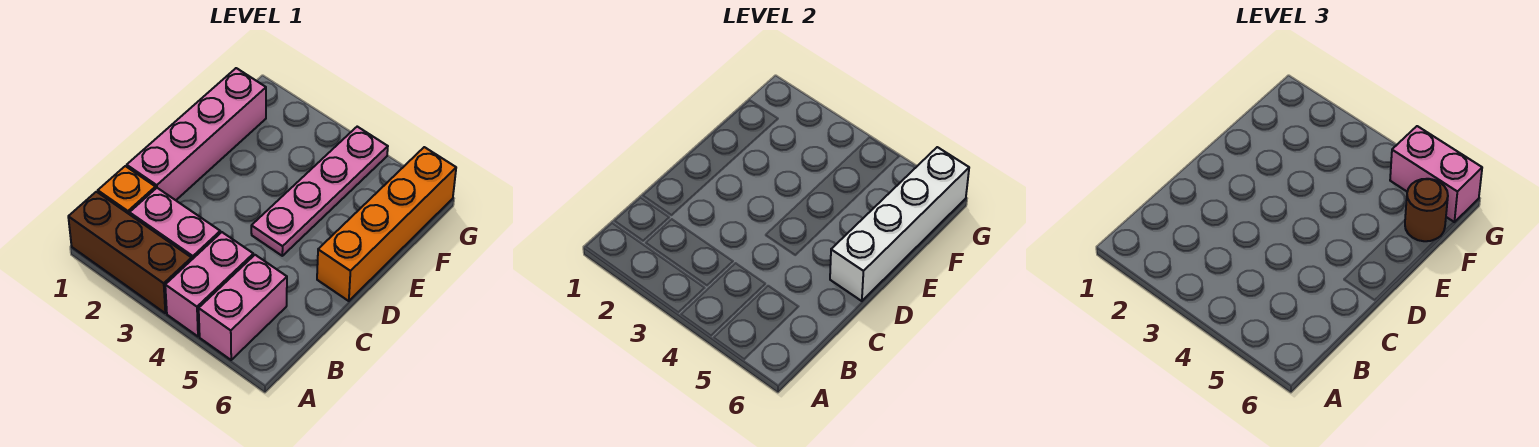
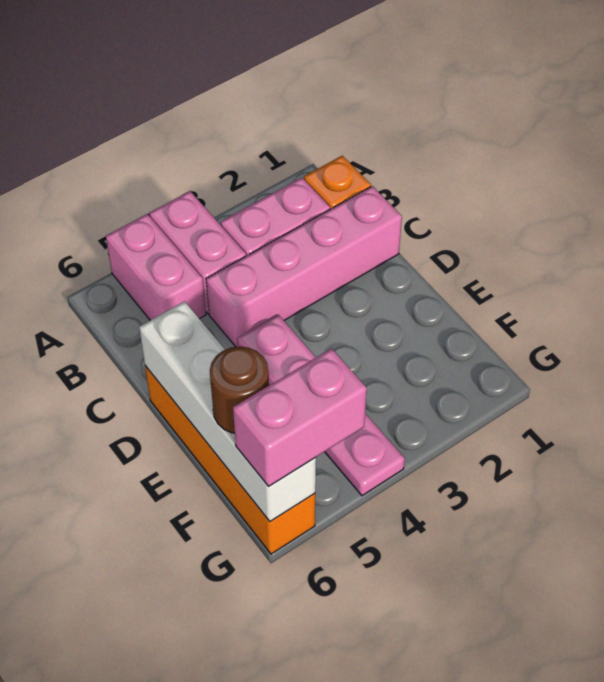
brown brick A1:A3 level 1 -> none
pink brick C1:F1 level 1 -> pink brick C1:C4 level 1

